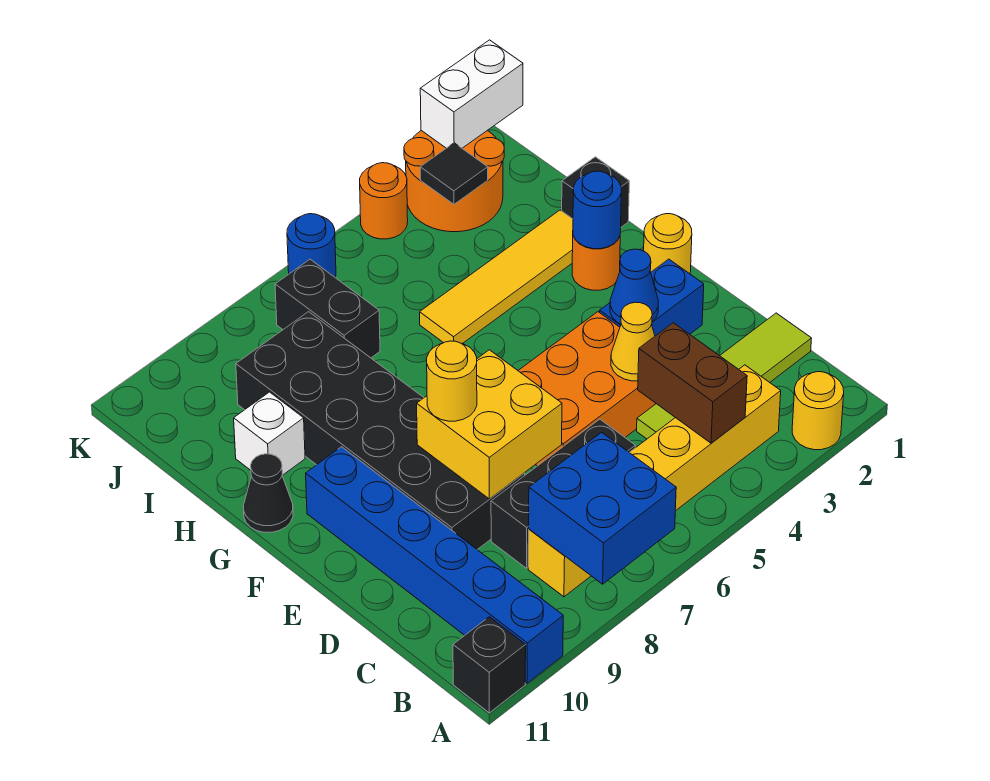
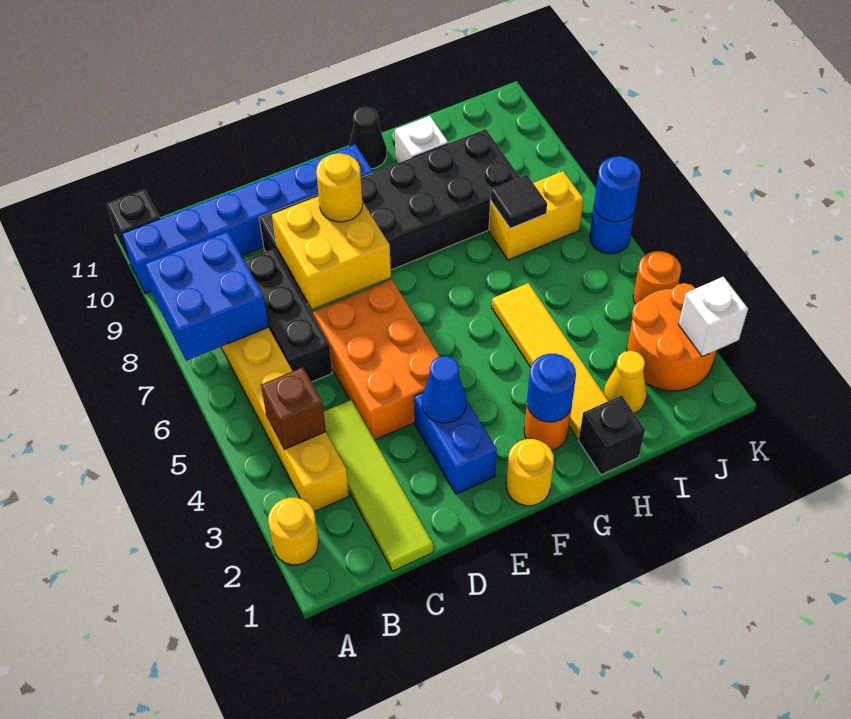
brown brick B4:C4 level 2 -> brown brick B4 level 2
yellow cone D4 level 2 -> yellow cone I2 level 1
black brick I7:J7 level 1 -> yellow brick I7:J7 level 1
black tile J3 level 2 -> black tile I7 level 2
white brick K1:K2 level 2 -> white brick K2 level 2
none -> blue round brick K6 level 2

